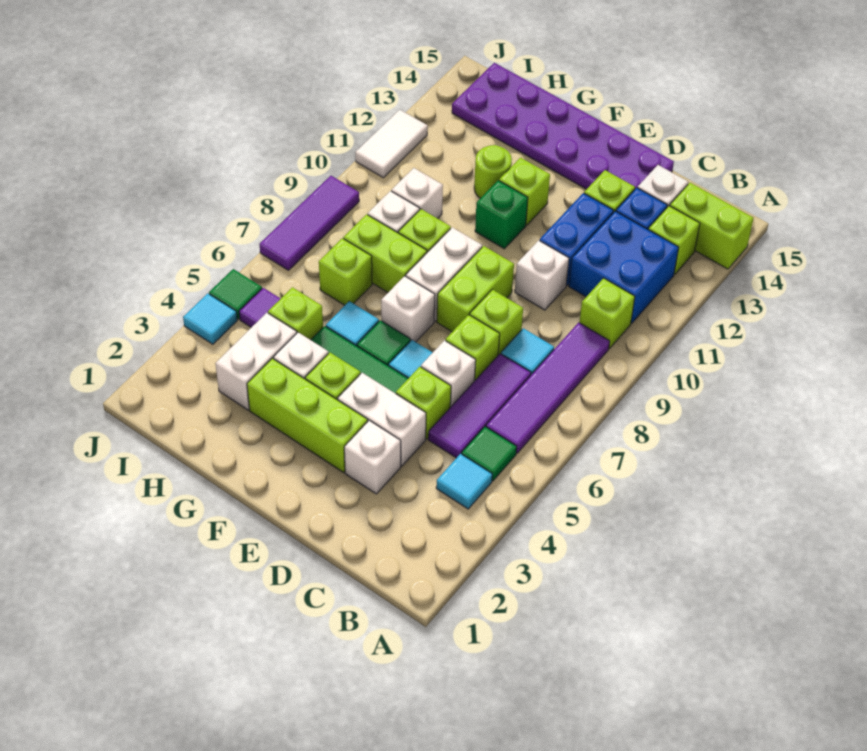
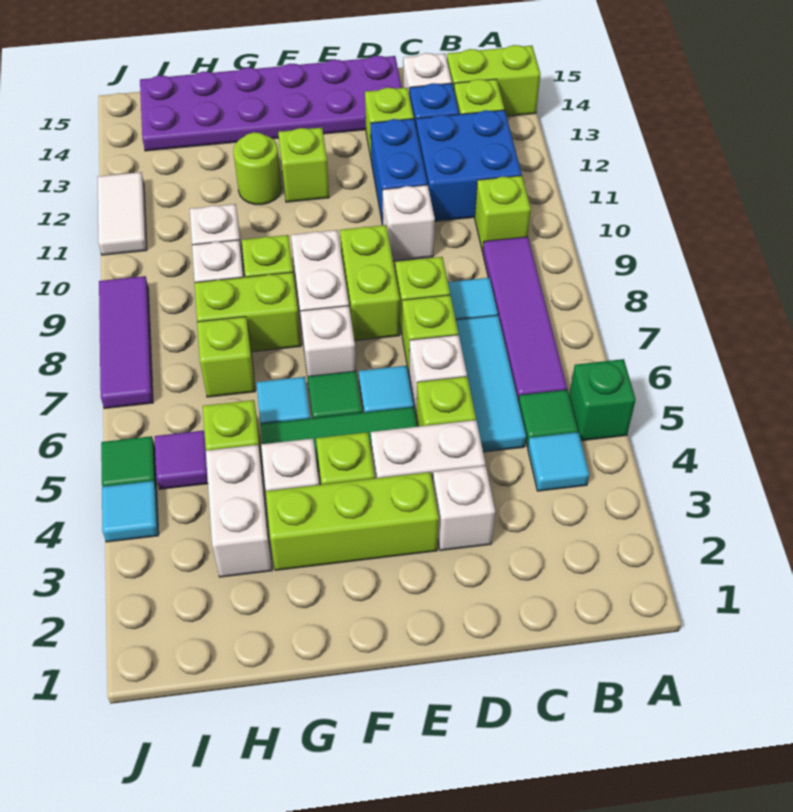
purple tile C5:C7 level 1 -> cyan tile C5:C7 level 1
green brick F11 level 1 -> green brick A5 level 1

